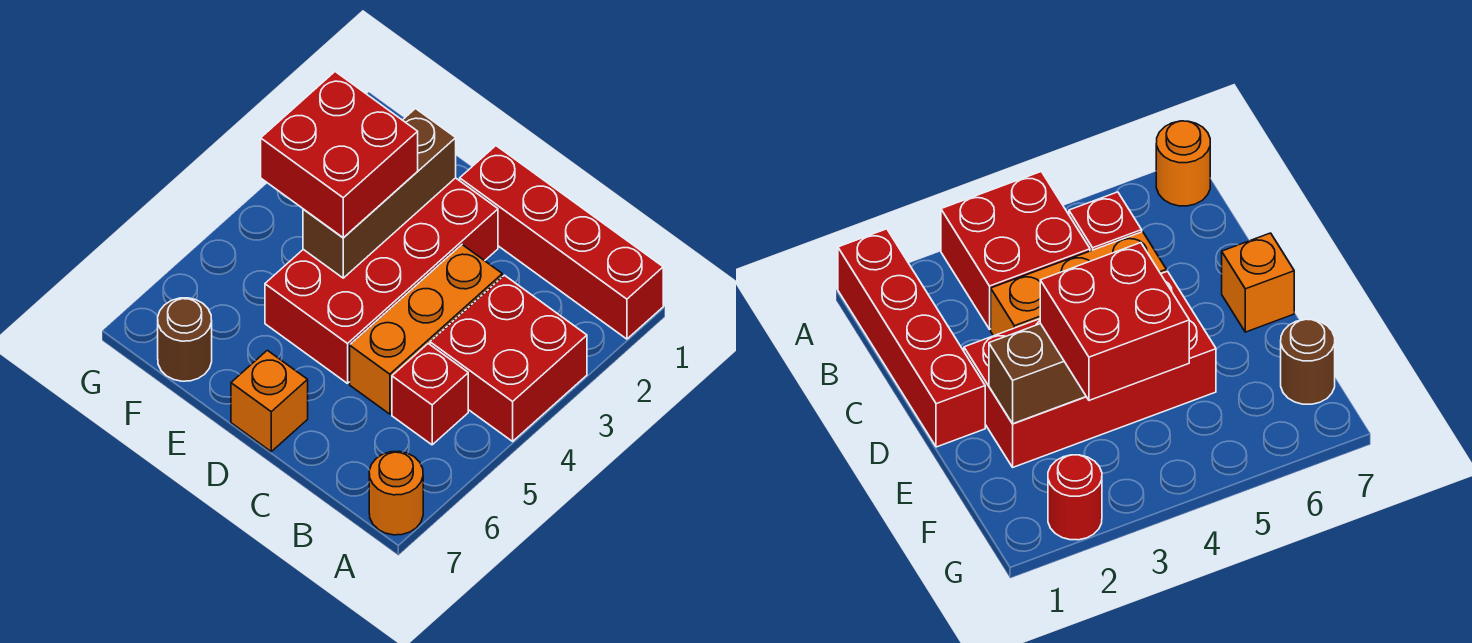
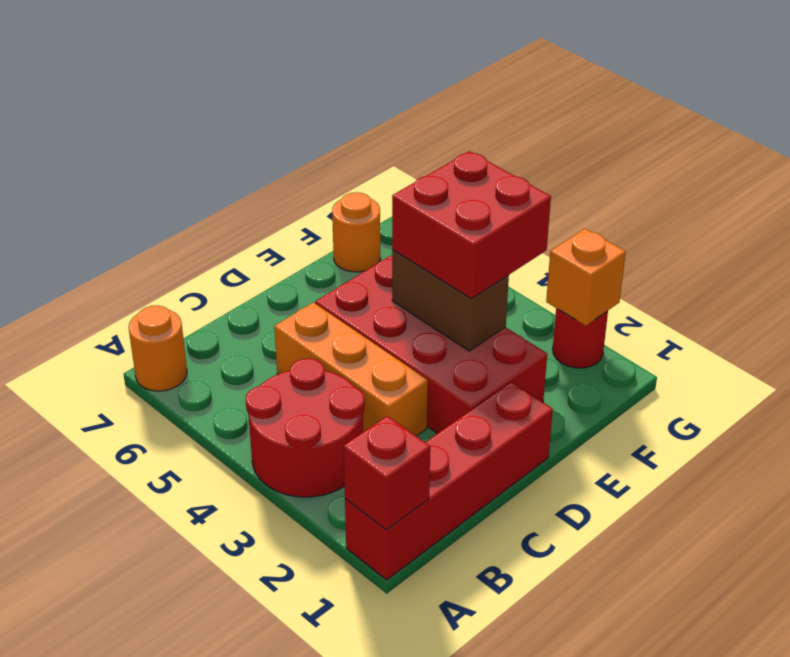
red brick A3:B4 level 1 -> red round brick A3:B4 level 1
red brick B5 level 1 -> red brick A1 level 2
orange brick D7 level 1 -> orange brick G2 level 2
brown brick E2:E4 level 2 -> brown brick E3:E4 level 2
brown round brick F7 level 1 -> orange round brick F7 level 1

